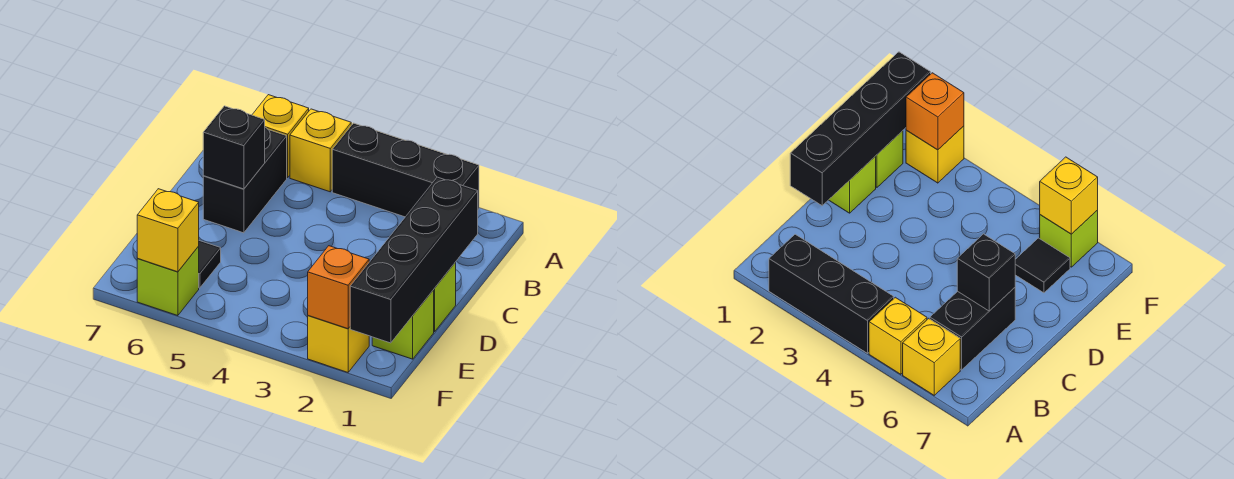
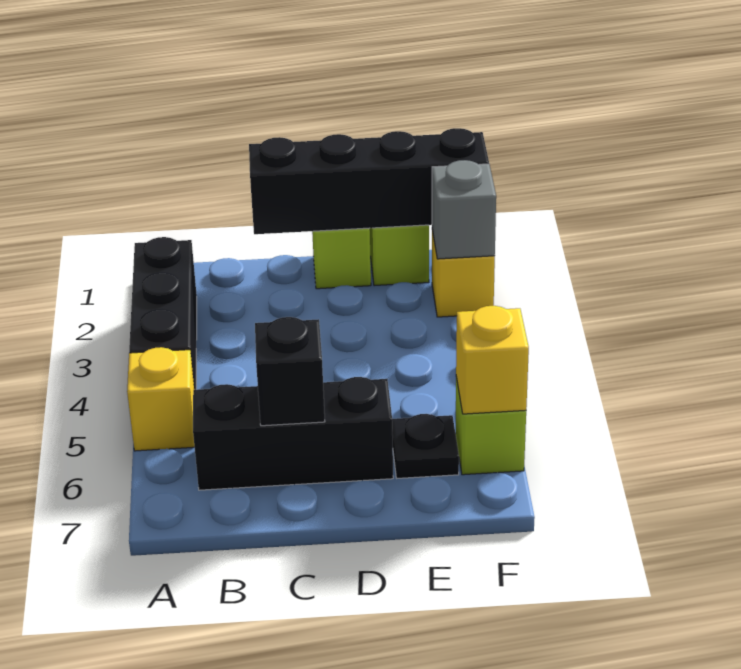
yellow brick A6 level 1 -> none
black brick B6:C6 level 1 -> black brick B6:D6 level 1
black tile E6 level 1 -> black plate E6 level 1
orange brick F2 level 2 -> grey brick F2 level 2

